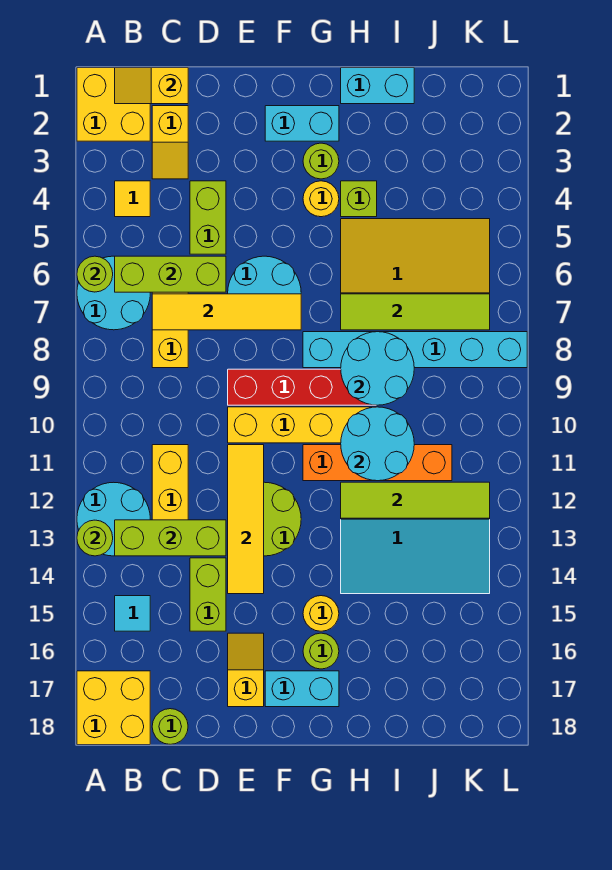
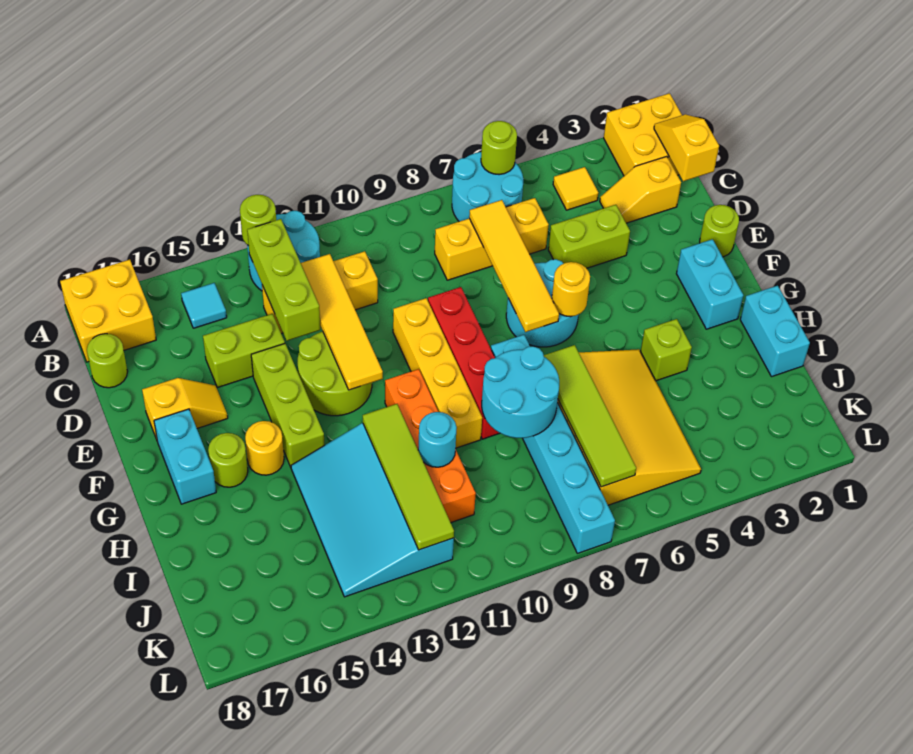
lime brick B6:D6 level 2 -> lime brick E14:G14 level 1
yellow tile E11:E14 level 2 -> yellow tile C12:F12 level 2
lime round brick G3 level 1 -> lime round brick E1 level 1
yellow round brick G4 level 1 -> yellow round brick F6 level 2
cyan round brick H10:I11 level 2 -> cyan round brick I11 level 2

